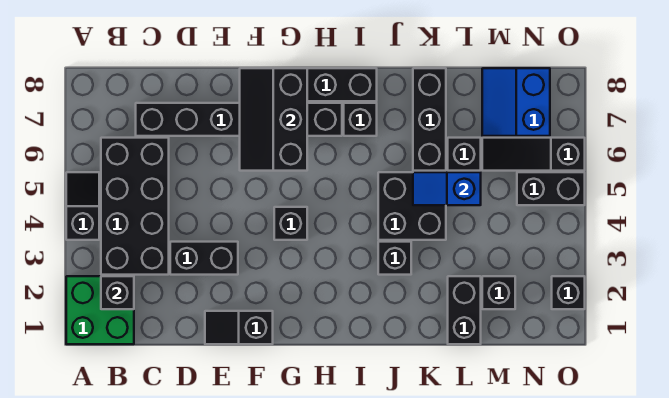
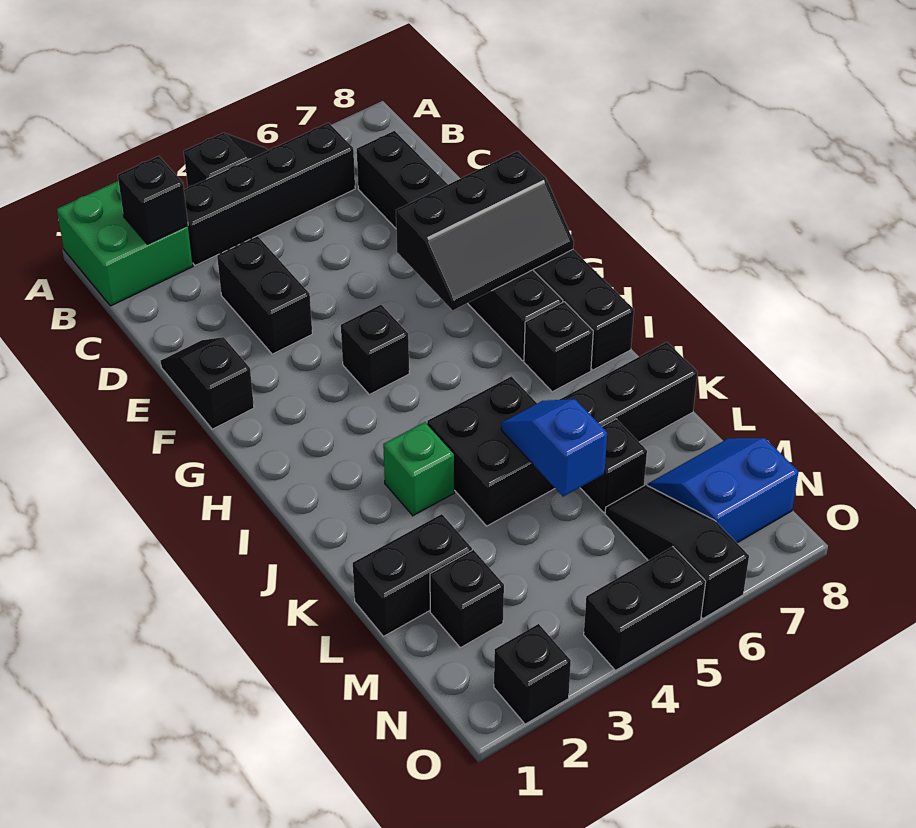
black brick B3:C6 level 1 -> black brick B3:B6 level 1
black slope F6:G8 level 2 top G -> black slope F6:G8 level 2 top F
black brick J3 level 1 -> green brick J3 level 1
black brick N5:O5 level 1 -> black brick O4:O5 level 1

